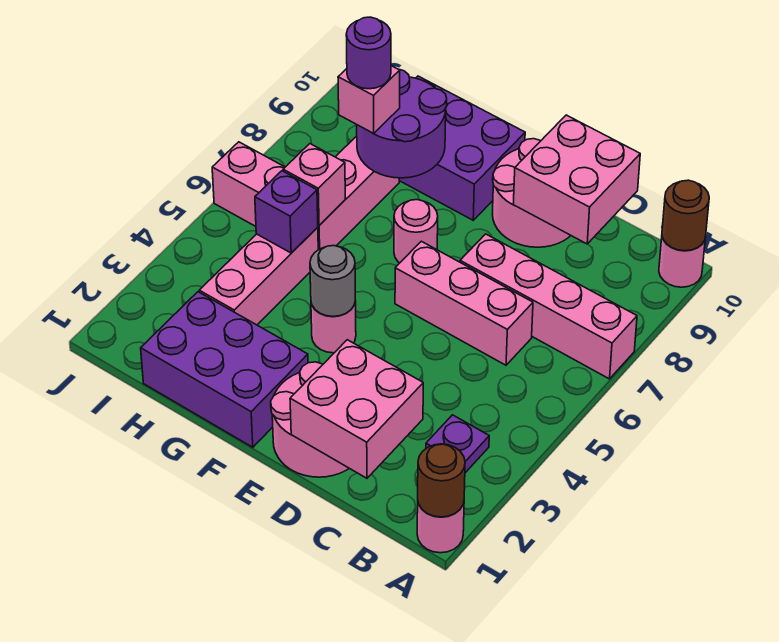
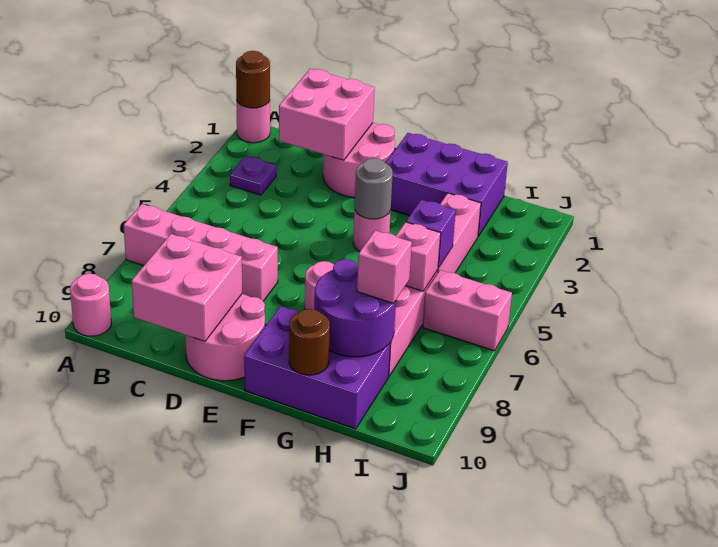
brown round brick A10 level 2 -> brown round brick G10 level 2
pink brick C6:E6 level 1 -> none
purple round brick H8 level 4 -> none

